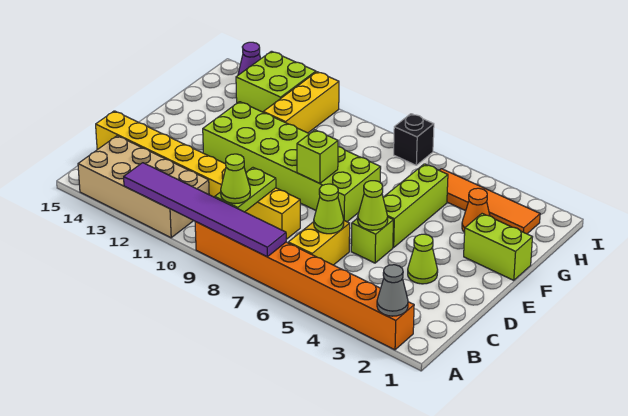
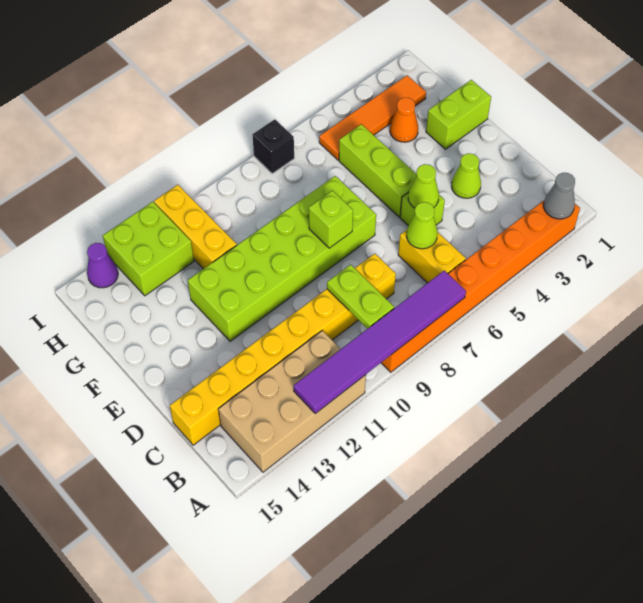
lime cone B9 level 3 -> none

